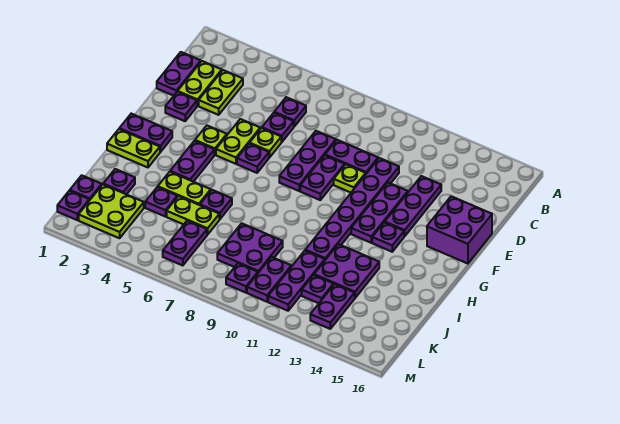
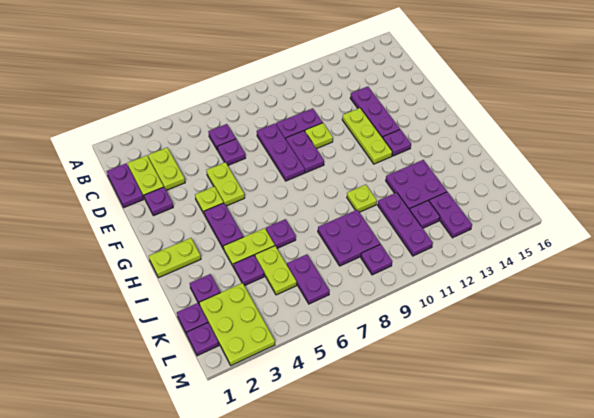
purple plate D11:I11 level 1 -> none
lime plate E6 level 1 -> lime plate I10 level 1
purple plate E12:G12 level 1 -> lime plate E12:G12 level 1
purple brick E15:F16 level 1 -> none
purple plate F6 level 1 -> none
purple plate G1:G2 level 1 -> none
lime plate J5:J6 level 1 -> lime plate J5:K5 level 1
lime plate K2:L3 level 1 -> lime plate K2:M3 level 1
purple plate K10:L10 level 1 -> none

